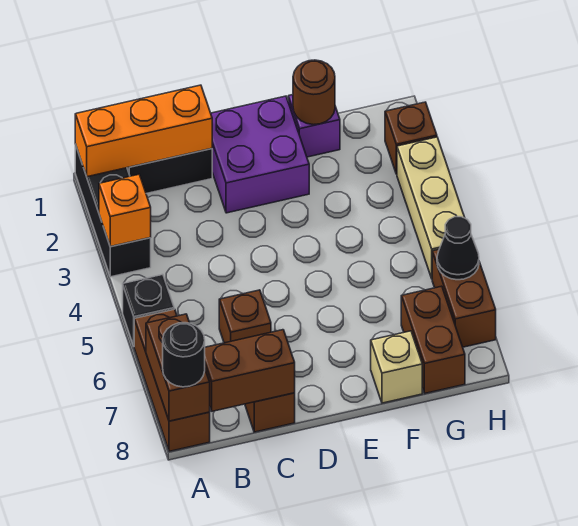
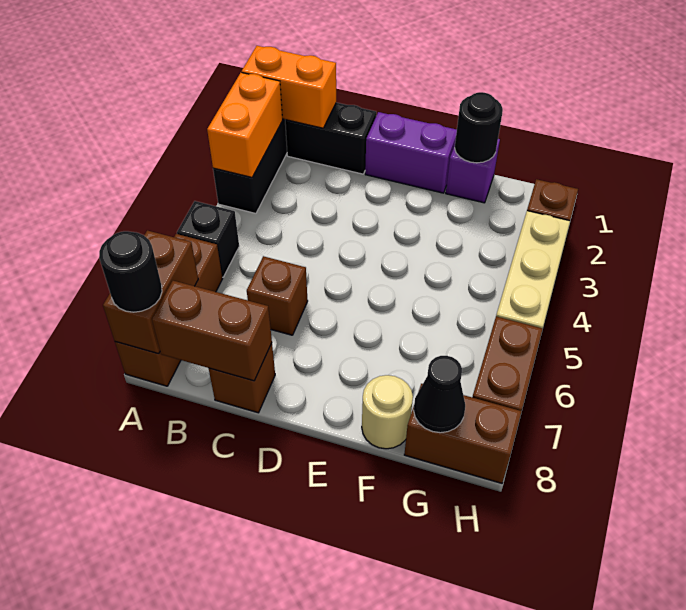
orange brick A1:C1 level 2 -> orange brick A1:B1 level 2
orange brick A3 level 2 -> orange brick A2:A3 level 2
purple brick D1:E2 level 1 -> purple brick D1:E1 level 1
brown round brick F1 level 2 -> black round brick F1 level 2
tan brick F8 level 1 -> tan round brick F8 level 1
brown brick G7:G8 level 1 -> brown brick G8:H8 level 1
black cone H6 level 2 -> black cone G8 level 2

